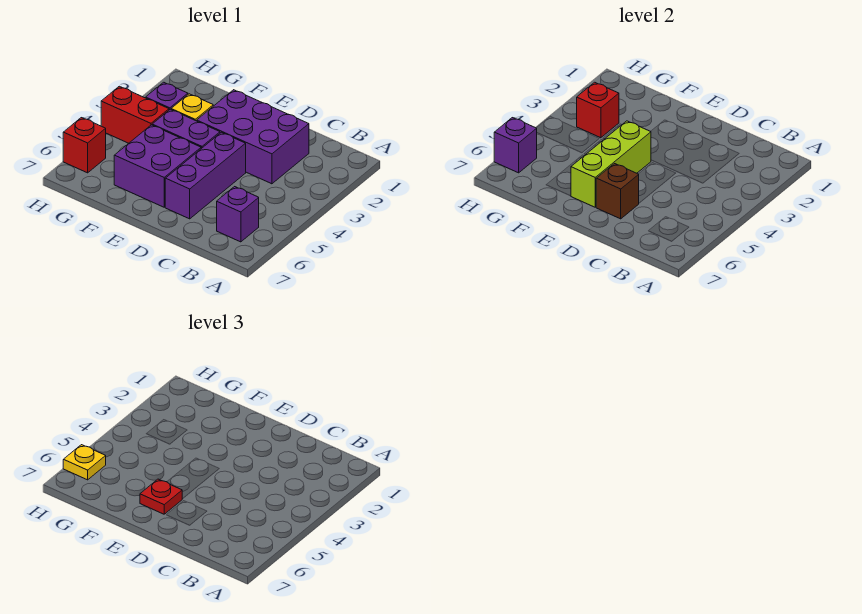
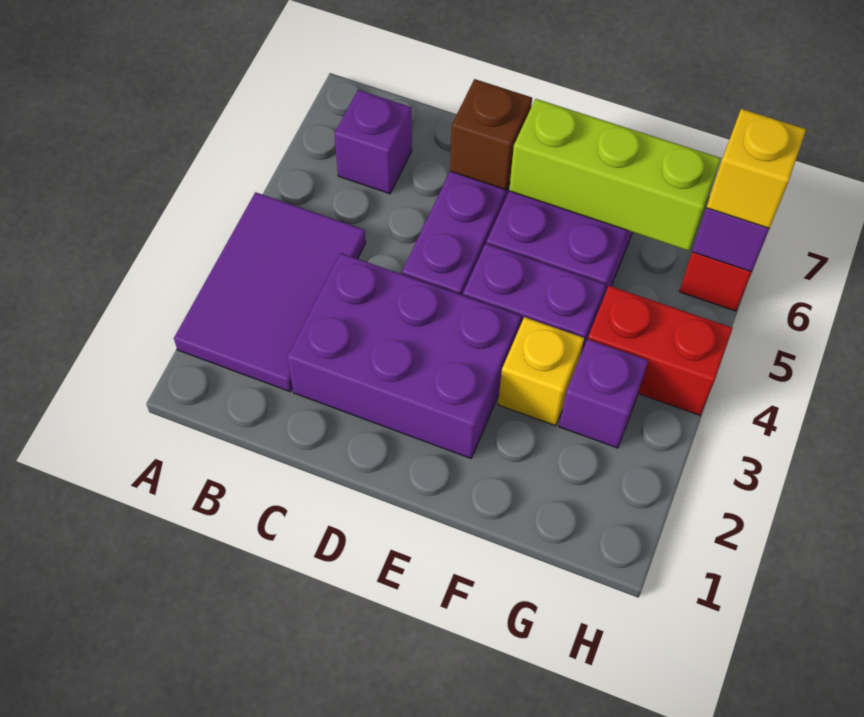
none -> purple tile A2:B4 level 1
lime brick E4:E6 level 2 -> lime brick E6:G6 level 2
red plate E6 level 3 -> none
red brick G3 level 2 -> none
yellow plate H6 level 3 -> yellow brick H6 level 3

